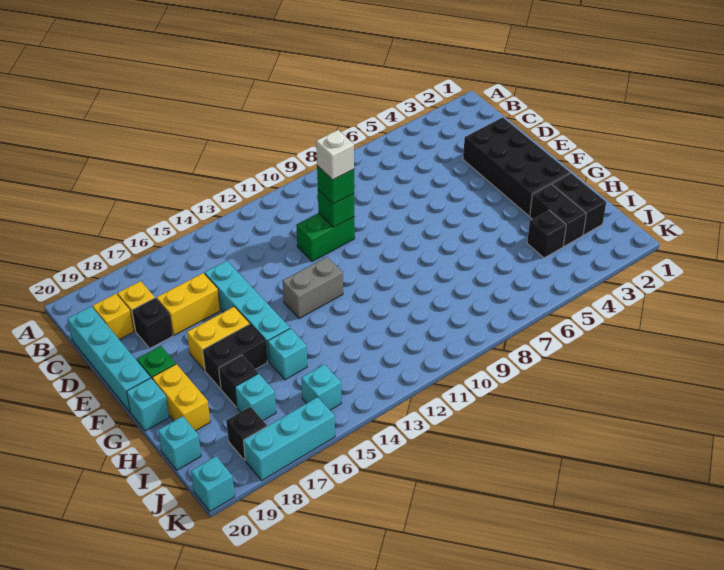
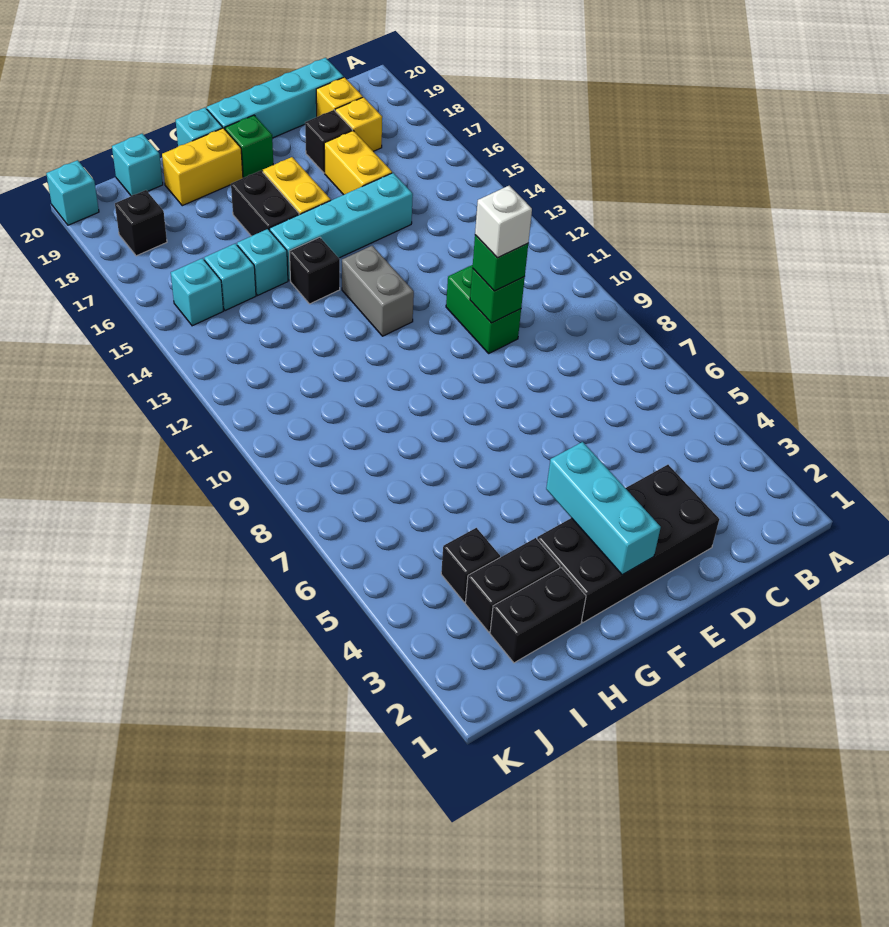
black brick H17 level 1 -> black brick G14 level 1
cyan brick I17 level 1 -> cyan brick I15 level 1
cyan brick K16:K18 level 1 -> cyan brick F2:F4 level 2

